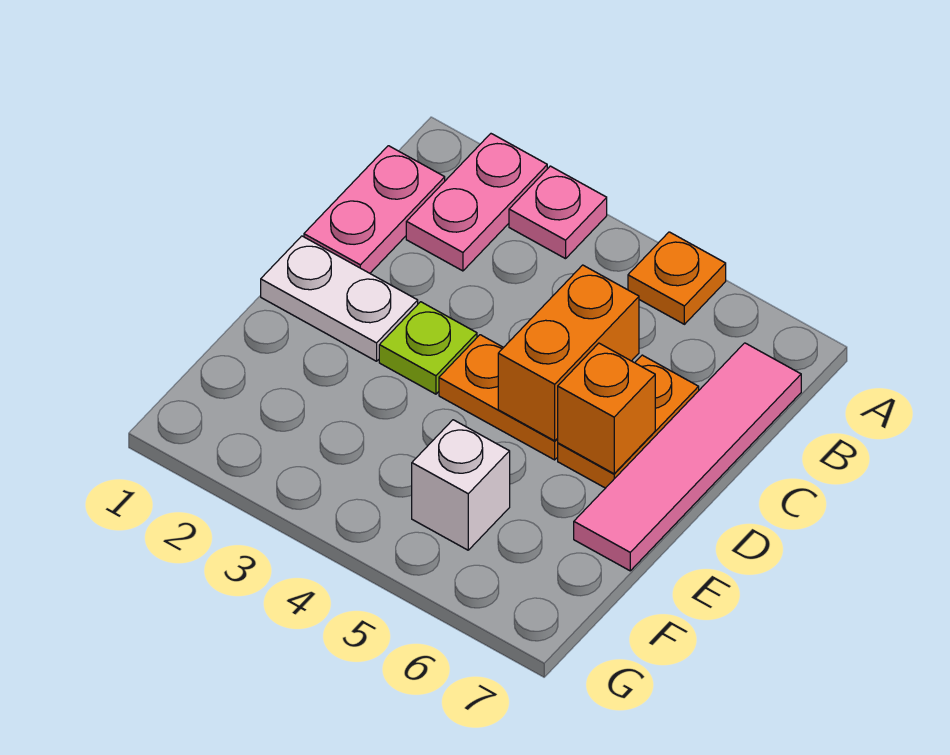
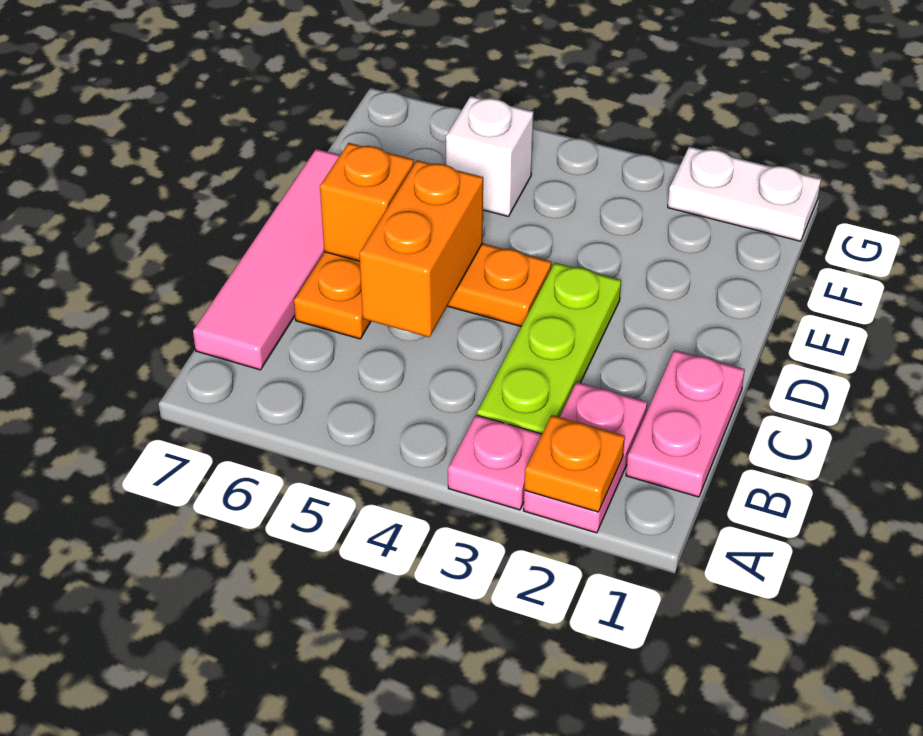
orange plate A5 level 1 -> orange plate A2 level 2
white plate D1:D2 level 1 -> white plate G1:G2 level 1
lime plate D3 level 1 -> lime plate B3:D3 level 1

